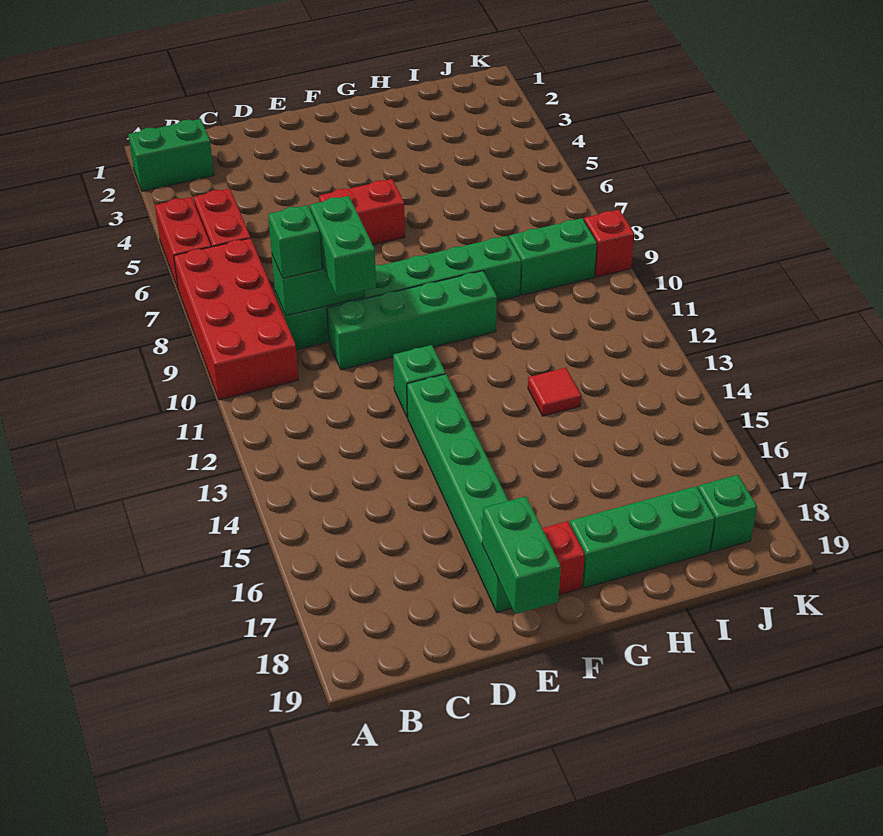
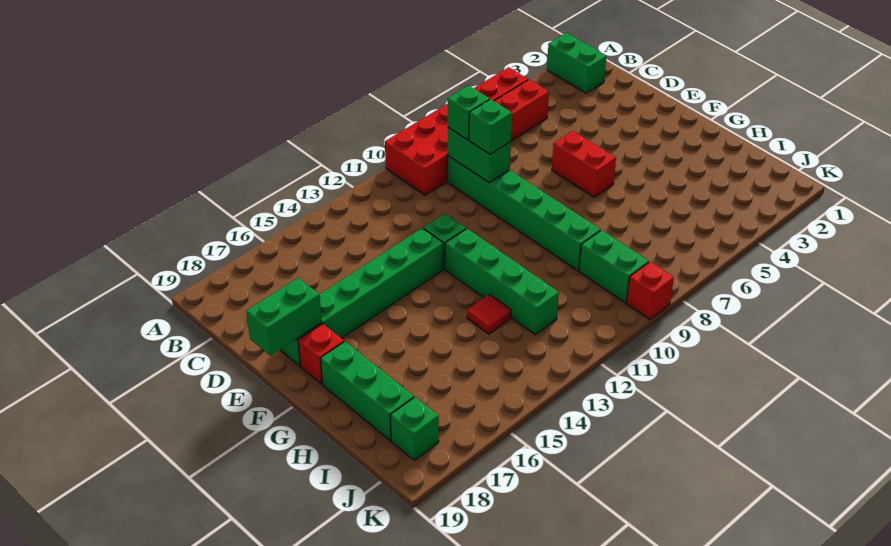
green brick D9:D10 level 3 -> green brick D9 level 3
green brick D10:G10 level 1 -> green brick F12:I12 level 1

